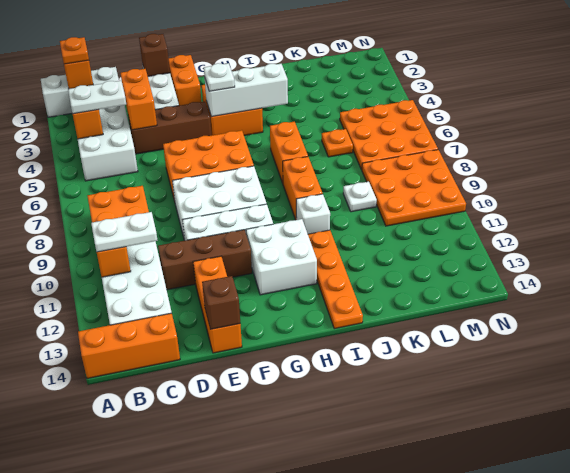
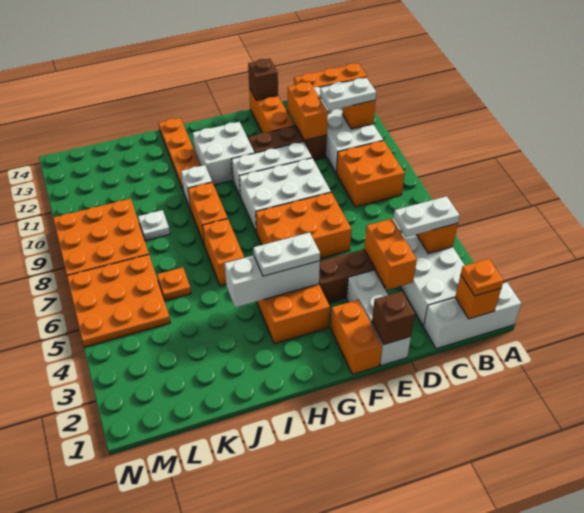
none -> orange brick D11:D12 level 2
white plate G4 level 3 -> white plate G4:H4 level 3

